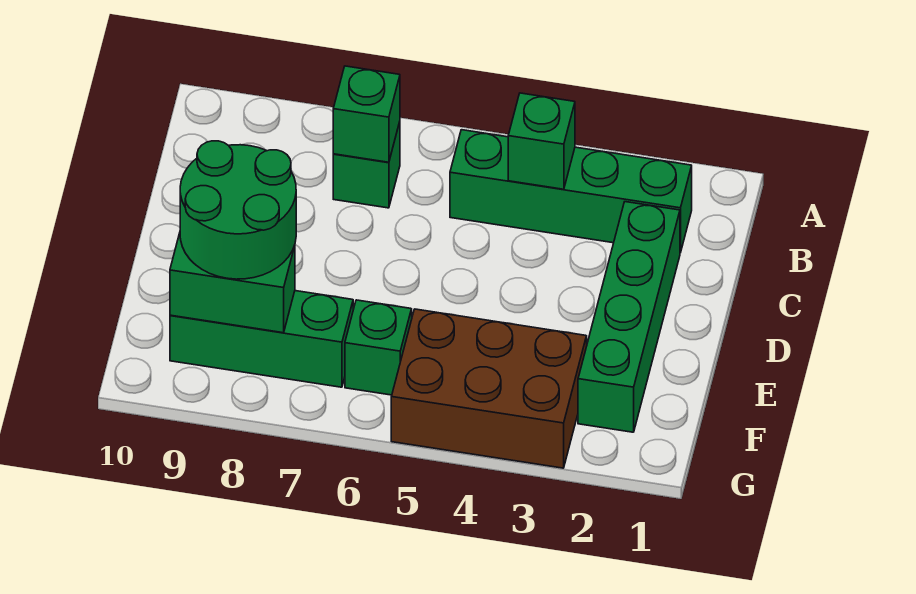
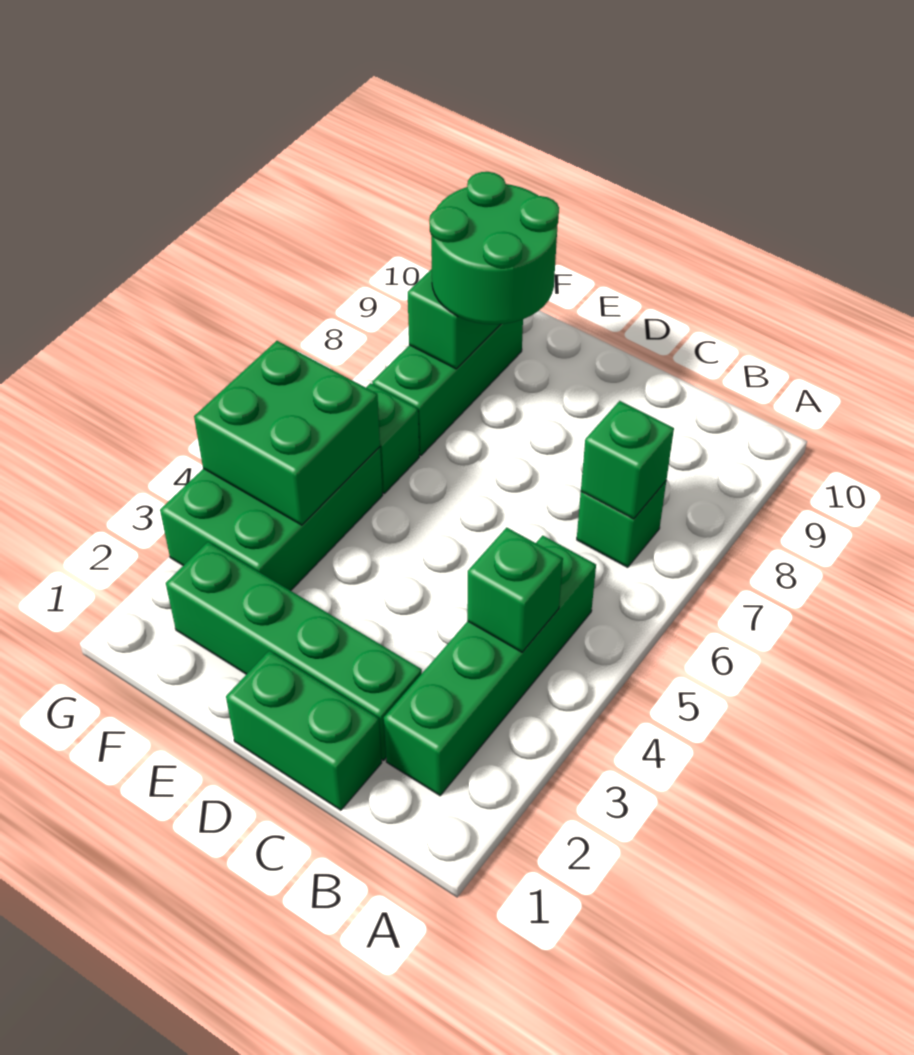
none -> green brick C1:D1 level 1
brown brick F3:G5 level 1 -> green brick F3:G5 level 1
none -> green brick F4:G5 level 2

